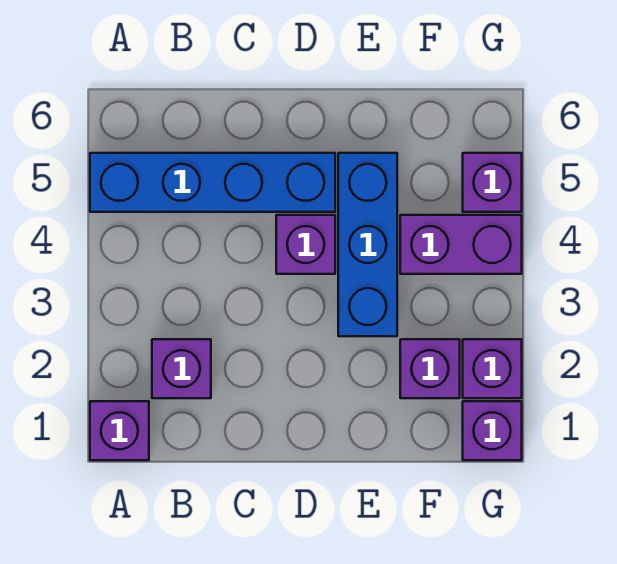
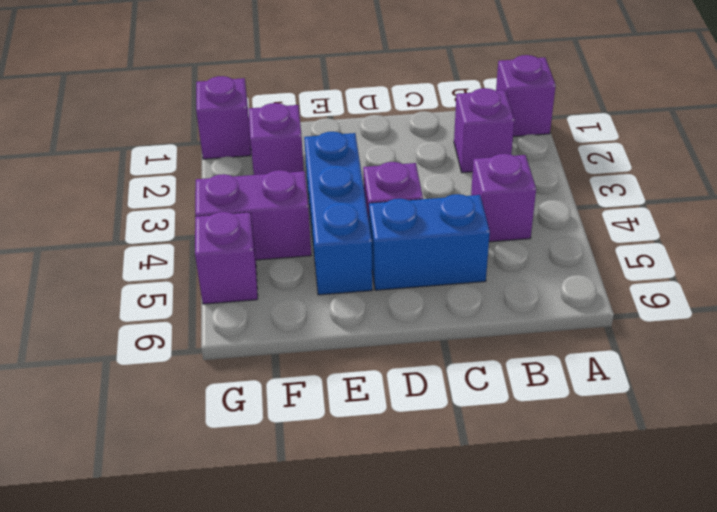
blue brick A5:D5 level 1 -> blue brick C5:D5 level 1
purple brick G2 level 1 -> purple brick B4 level 1

